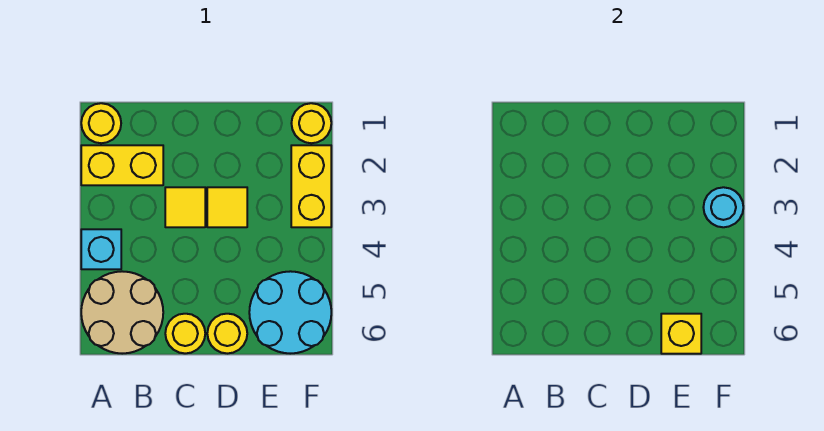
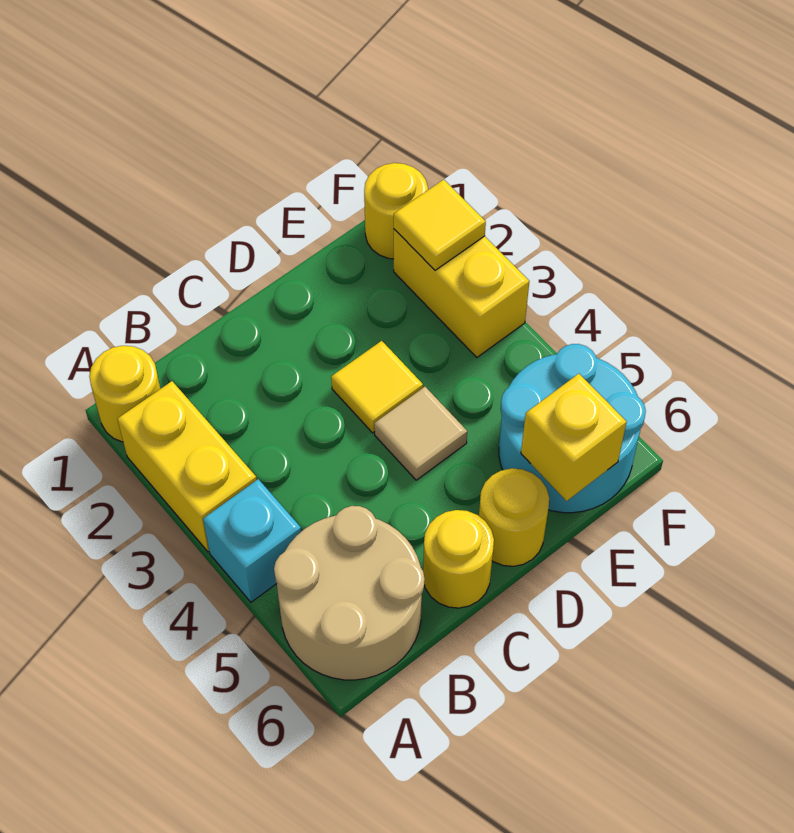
yellow brick A2:B2 level 1 -> yellow brick A2:A3 level 1
yellow tile C3 level 1 -> yellow tile F2 level 2
none -> tan tile D4 level 1
cyan round brick F3 level 2 -> none

